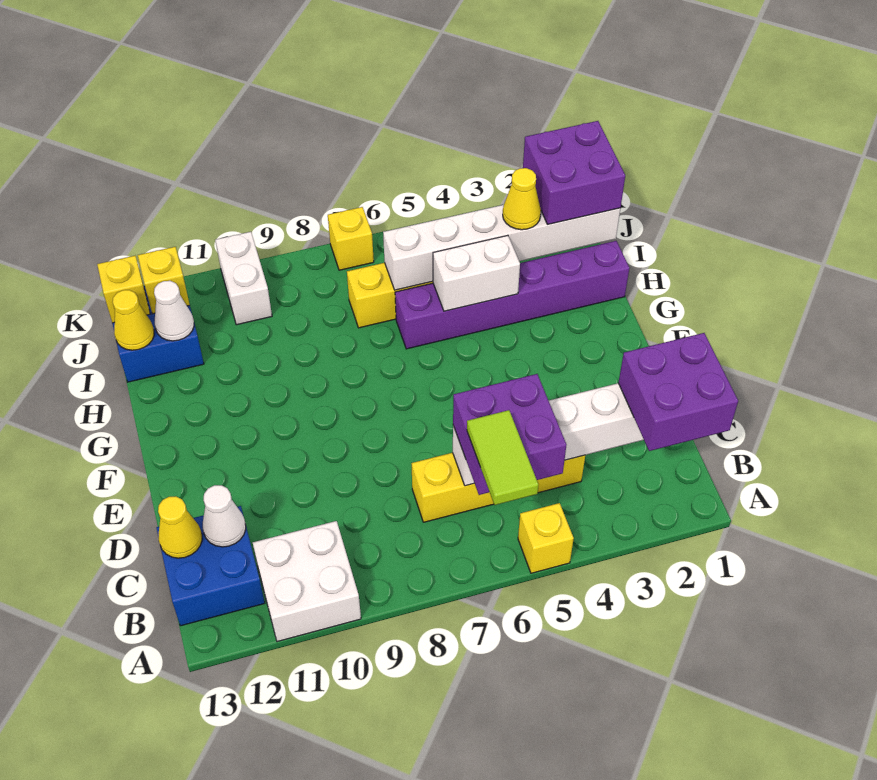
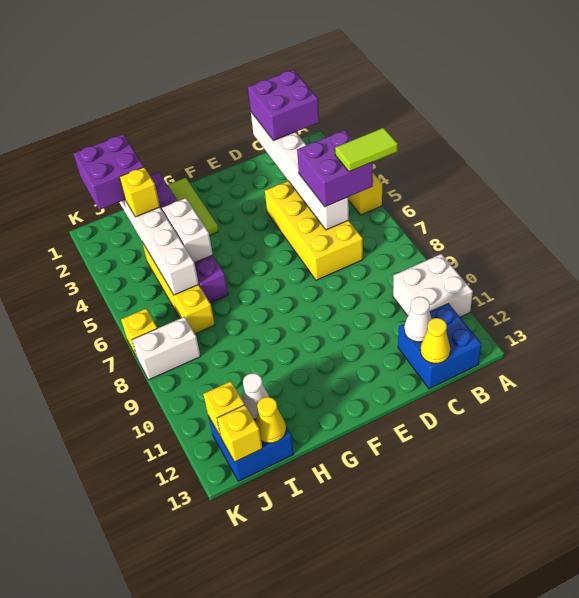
yellow brick C4:C7 level 1 -> yellow brick C4:D7 level 1
none -> lime tile G1:G3 level 1
yellow cone I3 level 3 -> yellow brick I3 level 3
white brick J10:K10 level 1 -> white brick J8:K8 level 1

